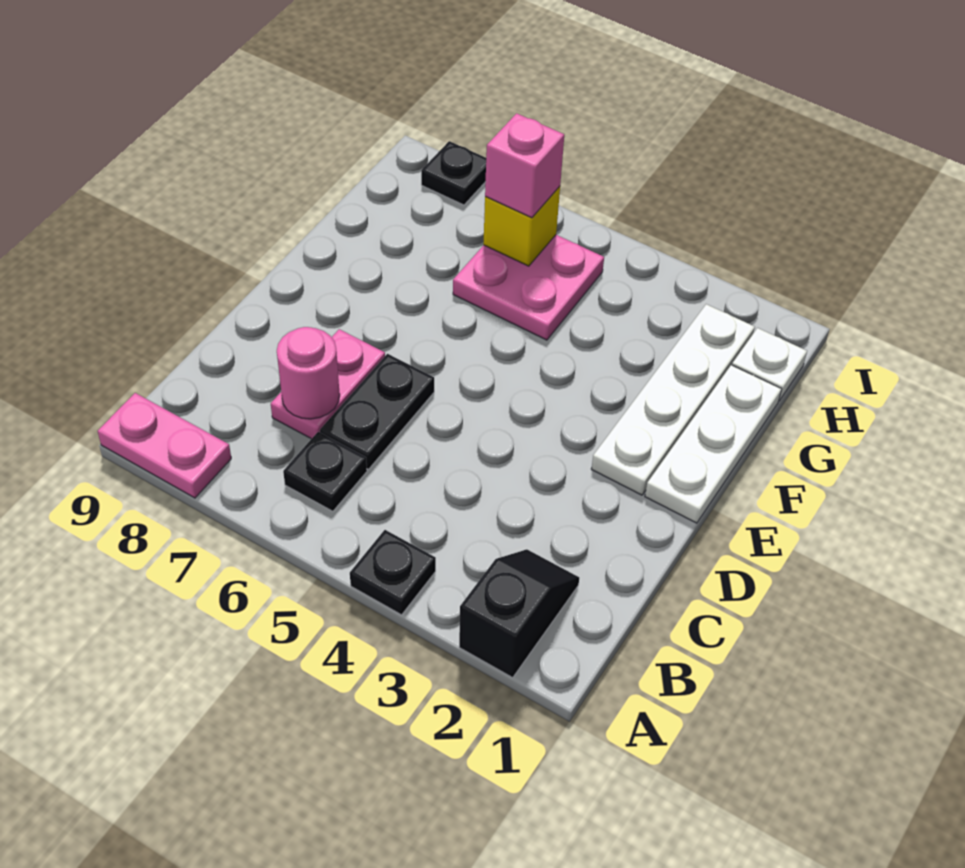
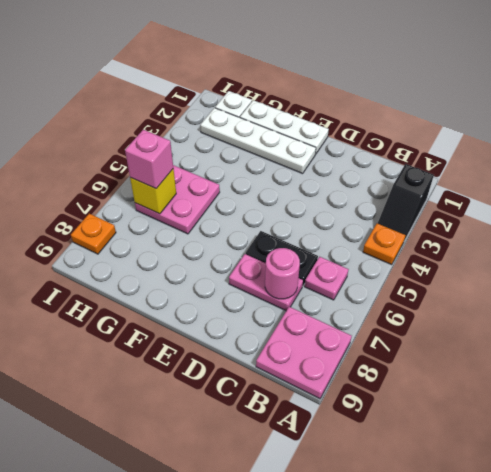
black slope A2:B2 level 1 top A -> black slope A2:A3 level 1 top 2
black plate A4 level 1 -> orange plate A4 level 1
pink plate A8:A9 level 1 -> pink plate A8:B9 level 1
black plate B6 level 1 -> pink plate B6 level 1
black plate I8 level 1 -> orange plate I8 level 1

